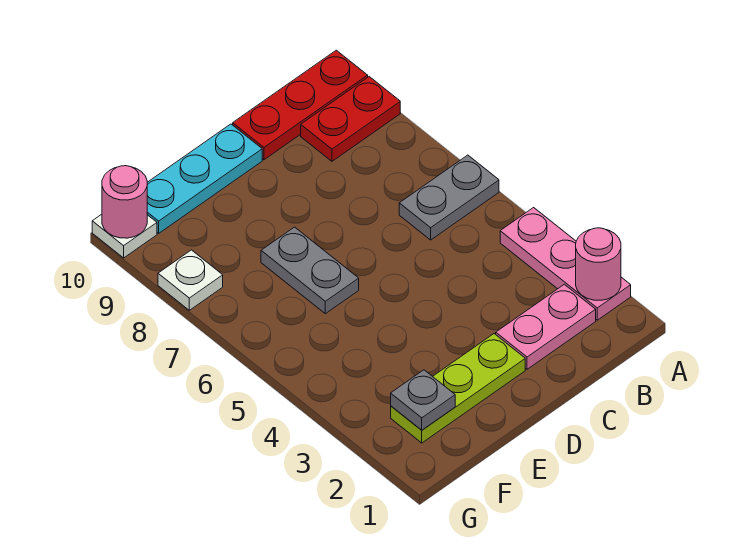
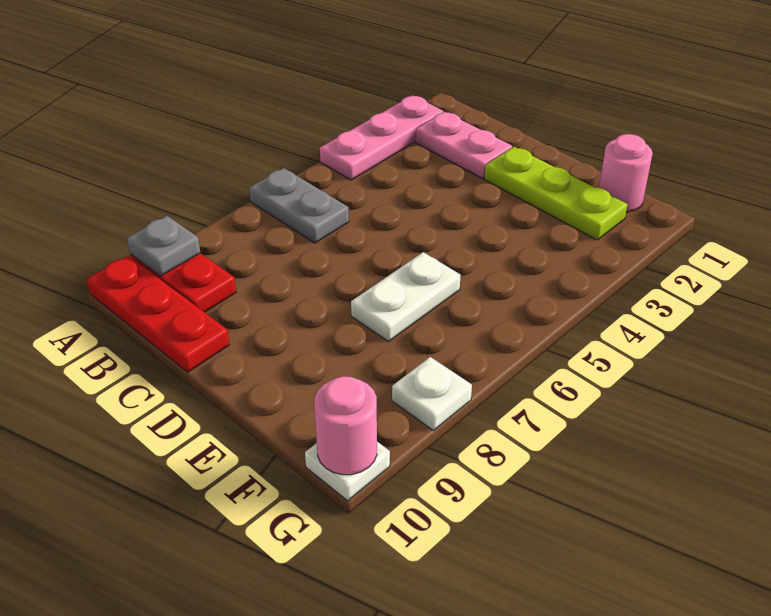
pink round brick A2 level 2 -> pink round brick F1 level 1
cyan plate D10:F10 level 1 -> none
grey plate E6:E7 level 1 -> white plate E6:E7 level 1
grey plate F2 level 2 -> grey plate A9 level 2

